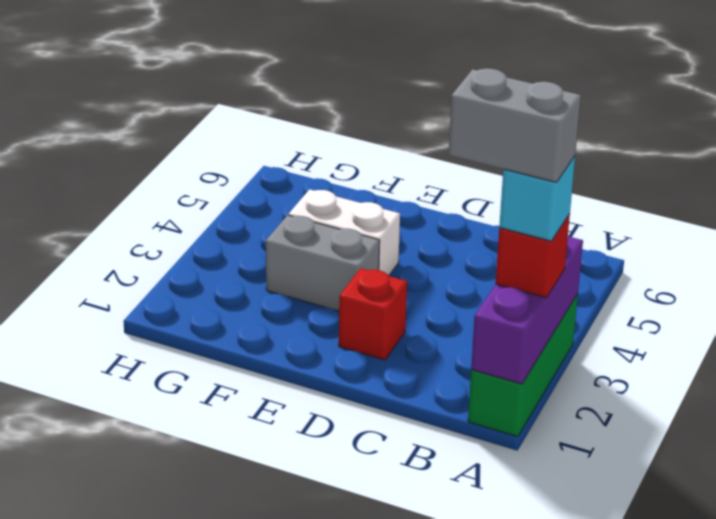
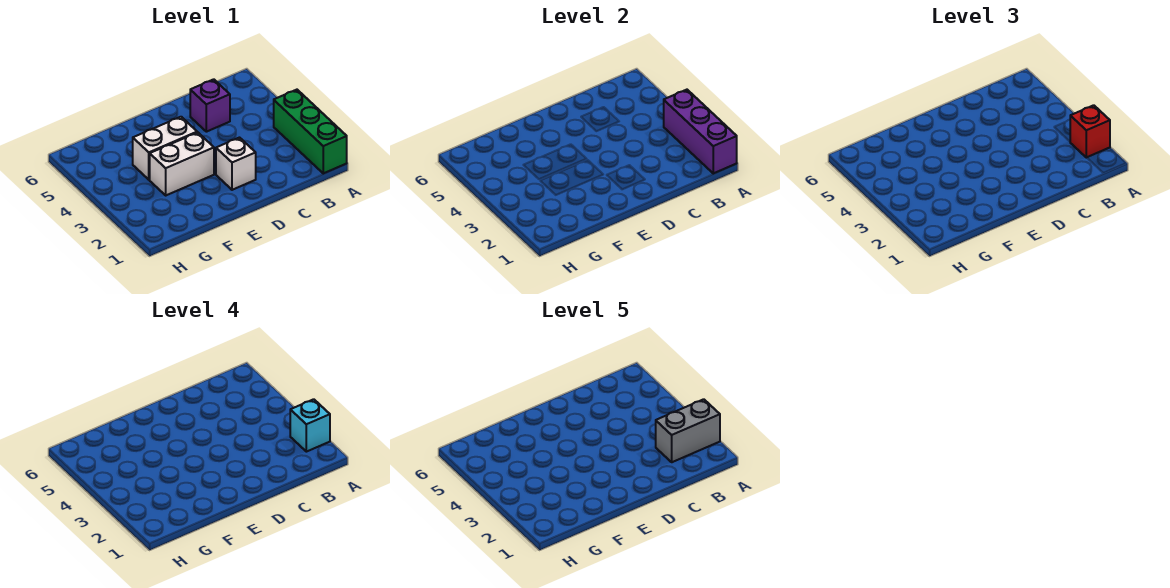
none -> purple brick C5 level 1
red brick D2 level 1 -> white brick D2 level 1
grey brick E3:F3 level 1 -> white brick E3:F3 level 1

